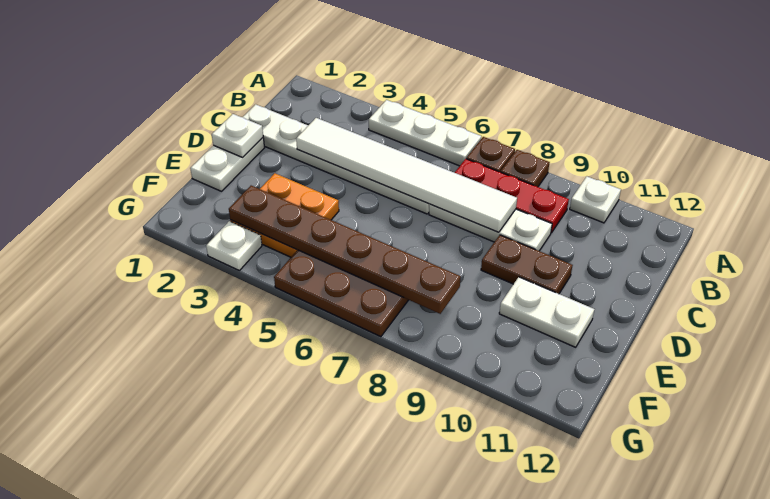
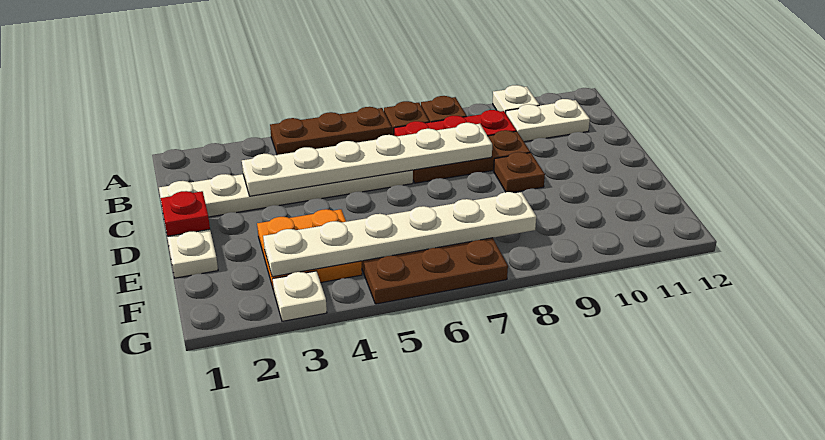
white plate A4:A6 level 1 -> brown plate A4:A6 level 1
white tile C3:C8 level 2 -> white plate C3:C8 level 2
white plate C7:C9 level 1 -> brown plate C7:C9 level 1
white plate D1 level 2 -> red plate D1 level 2
brown plate D9:D10 level 1 -> brown plate D9 level 1
white plate E10:E11 level 1 -> white plate B10:B11 level 1
brown plate F3:F8 level 2 -> white plate F3:F8 level 2

